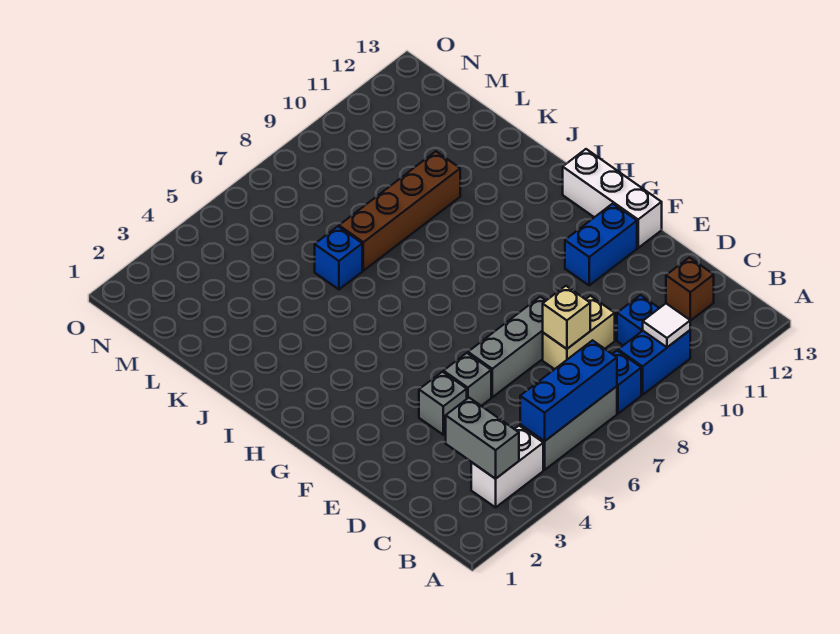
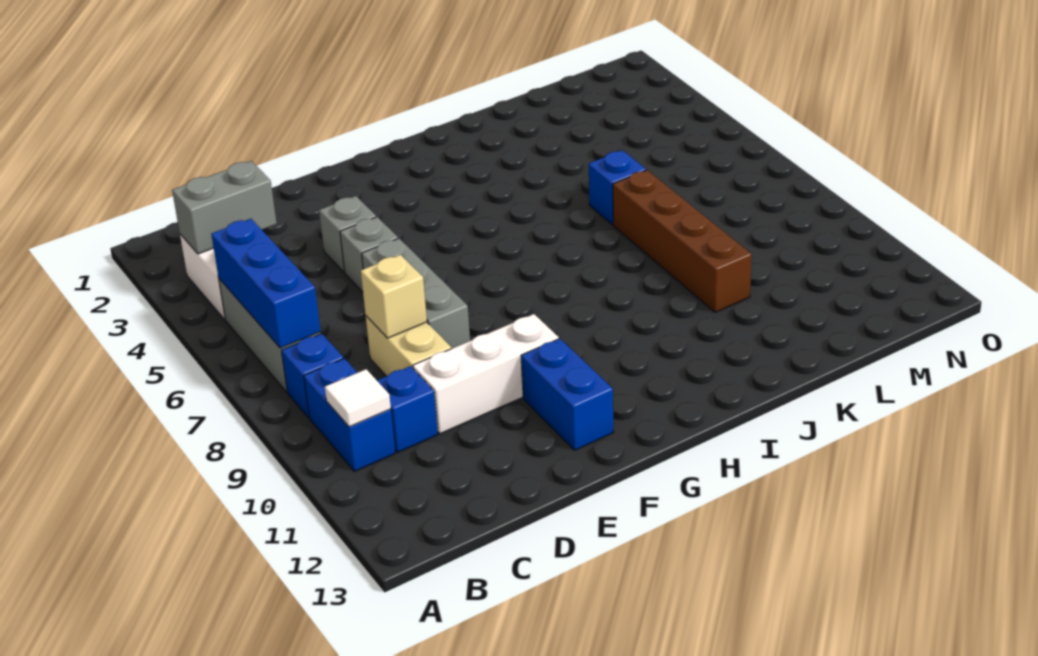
brown brick C12 level 1 -> none
white brick F13:H13 level 1 -> white brick D10:F10 level 1

